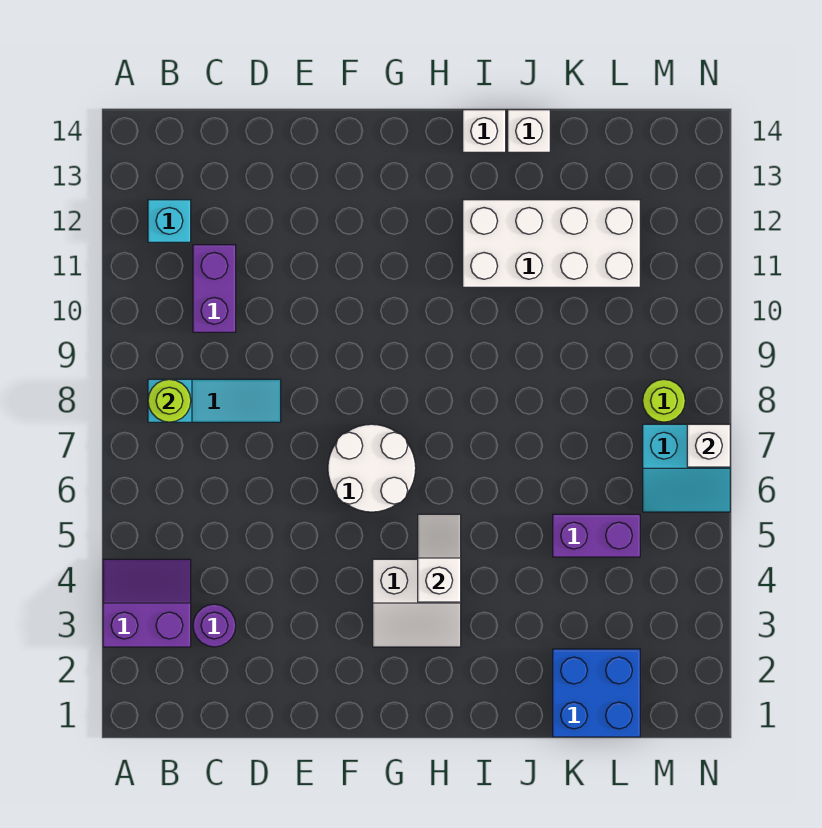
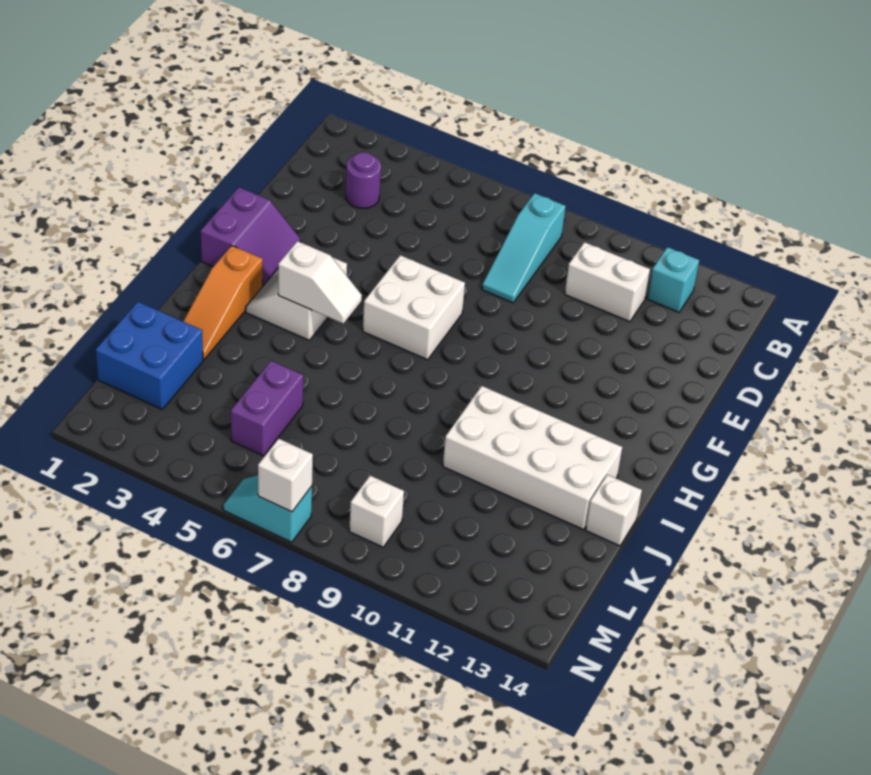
purple slope A3:B4 level 1 top 3 -> purple slope F1:G2 level 1 top 1
lime round brick B8 level 2 -> none
purple brick C10:C11 level 1 -> white brick C10:C11 level 1
white round brick F6:G7 level 1 -> white brick F6:G7 level 1
none -> orange slope H2:J2 level 1 top H
white brick I11:L12 level 1 -> white brick I10:J13 level 1
white brick I14 level 1 -> white brick M9 level 1
cyan slope M6:N7 level 1 top 7 -> cyan slope N6:N7 level 1 top 7
lime round brick M8 level 1 -> none

